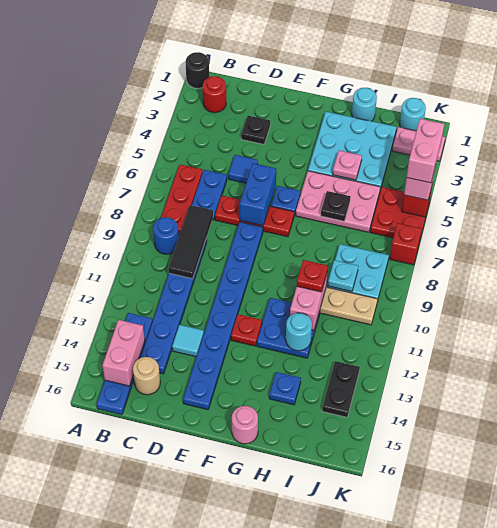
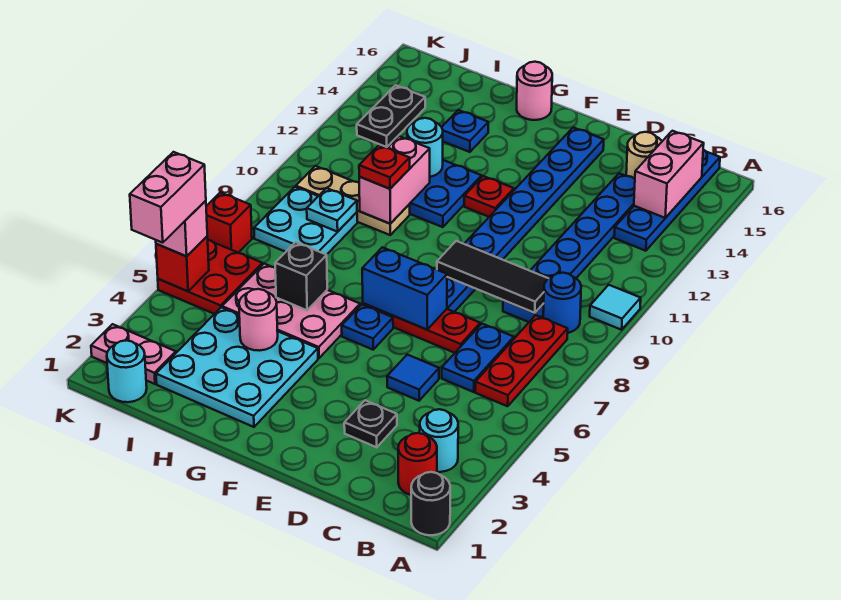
black tile C8:C10 level 2 -> black tile C9:E9 level 2
cyan tile D13 level 1 -> cyan tile A10 level 1
blue brick E6:E7 level 2 -> blue brick E7:F7 level 2
cyan round brick H1 level 1 -> cyan round brick B3 level 1
pink plate H4 level 2 -> pink round brick H4 level 2
black plate H6 level 2 -> black brick H6 level 2

